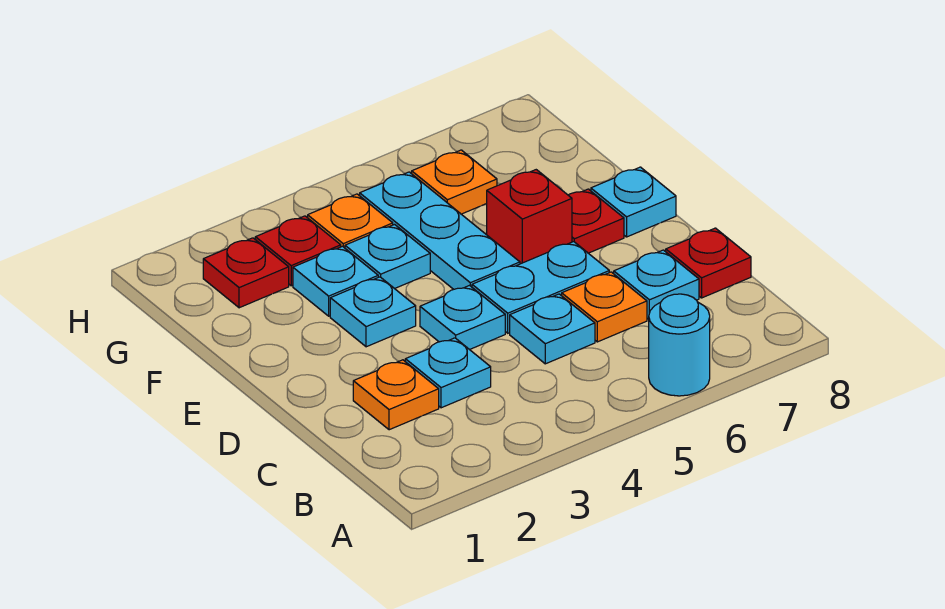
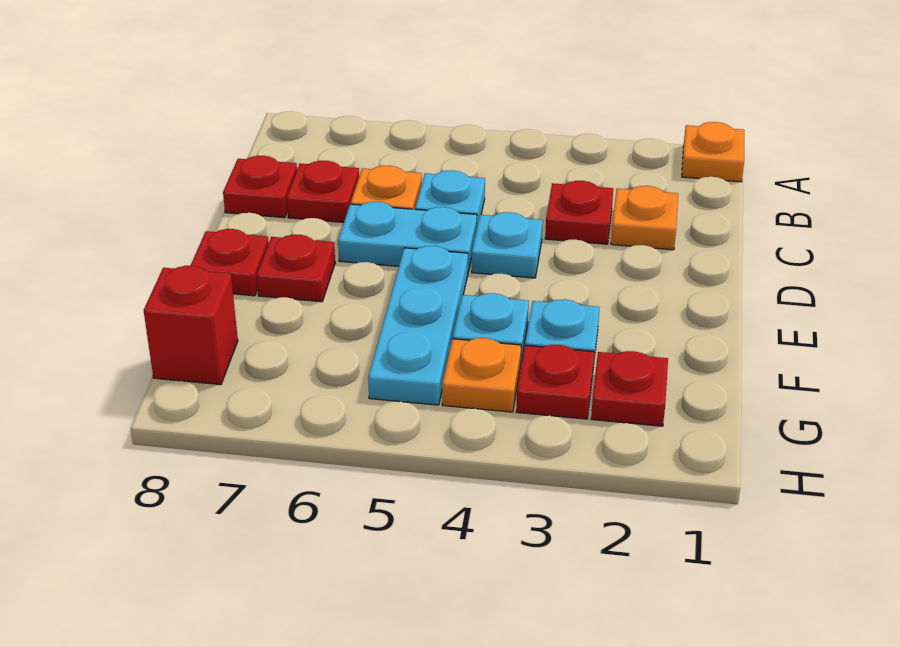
cyan round brick A6 level 1 -> none
cyan plate C3 level 1 -> red plate C3 level 1
cyan plate C7 level 1 -> red plate C7 level 1
cyan plate E3 level 1 -> none
red brick E6 level 1 -> red brick G8 level 1
cyan plate E8 level 1 -> red plate E8 level 1
orange plate G6 level 1 -> orange plate A1 level 1

